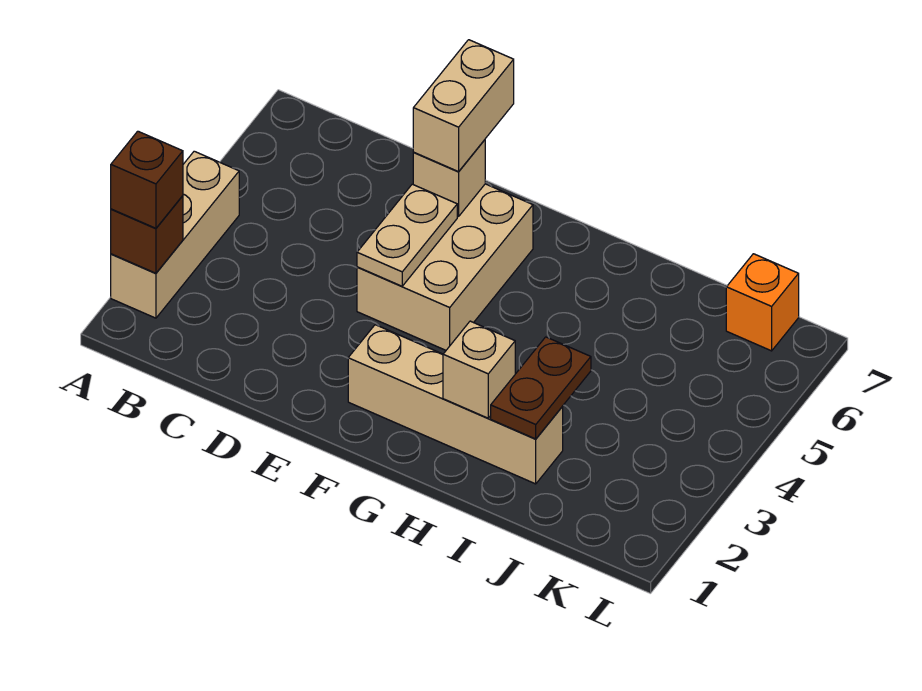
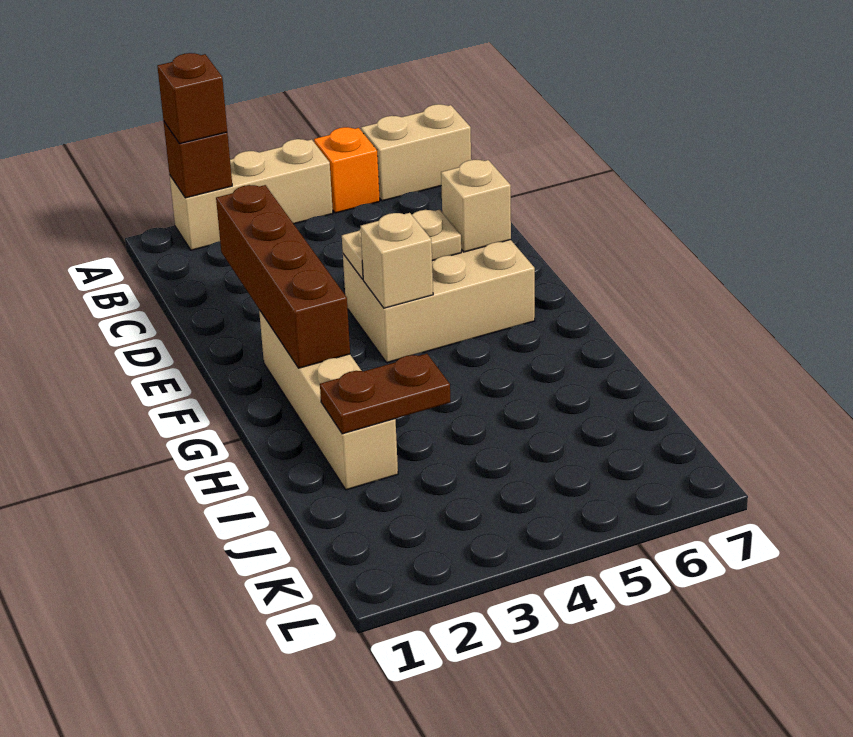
none -> brown brick D2:G2 level 2
tan brick E6:E7 level 3 -> tan brick A6:A7 level 1
tan brick H2 level 2 -> tan brick F4 level 2
orange brick K7 level 1 -> orange brick A5 level 1

